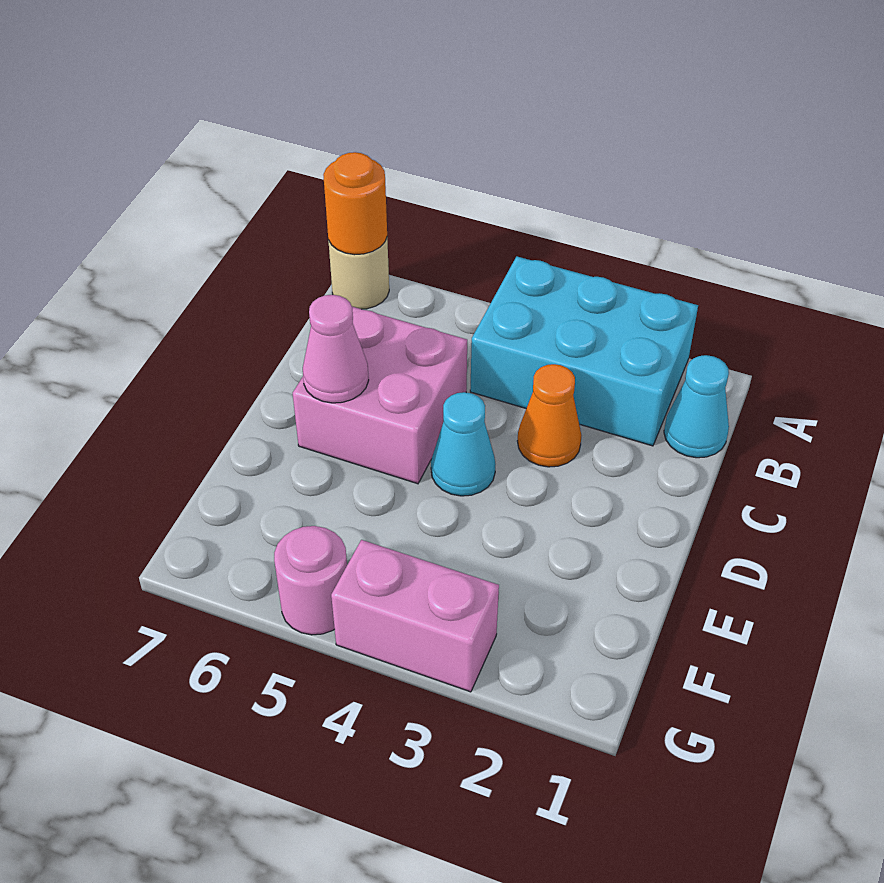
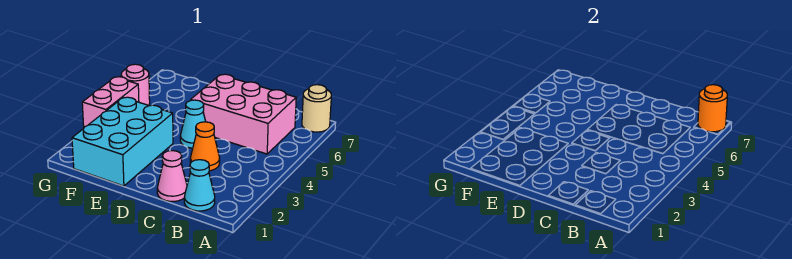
cyan brick A2:B4 level 1 -> cyan brick E1:F3 level 1
pink brick C5:D6 level 1 -> pink brick B5:D6 level 1
pink cone D6 level 2 -> pink cone C1 level 1

